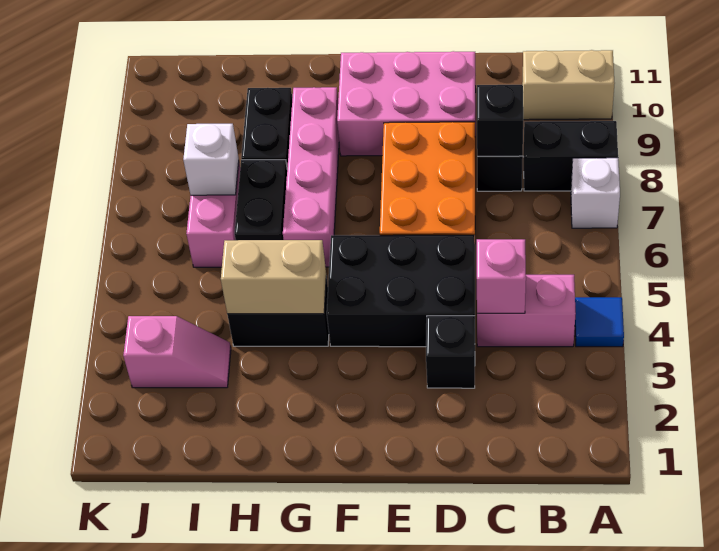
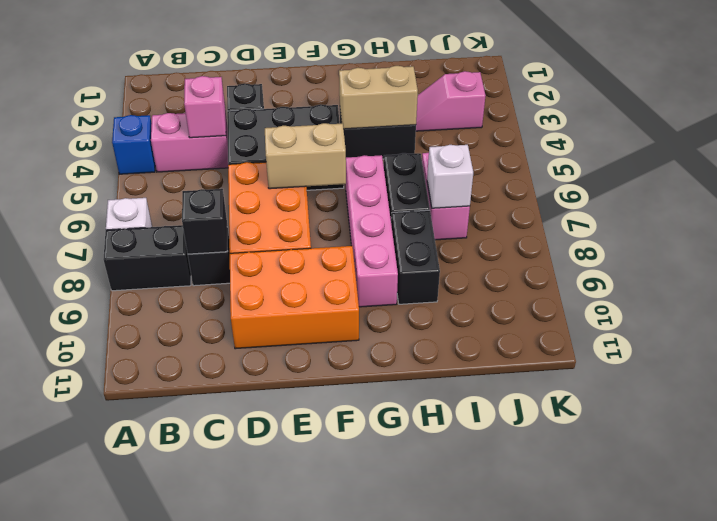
blue tile A4 level 1 -> blue brick A4 level 1
tan brick A10:B10 level 1 -> tan brick E6:F6 level 2
pink brick D9:F10 level 1 -> orange brick D9:F10 level 1

